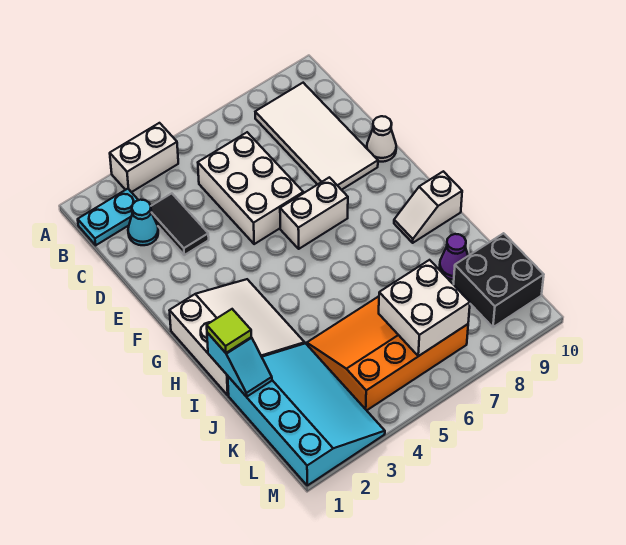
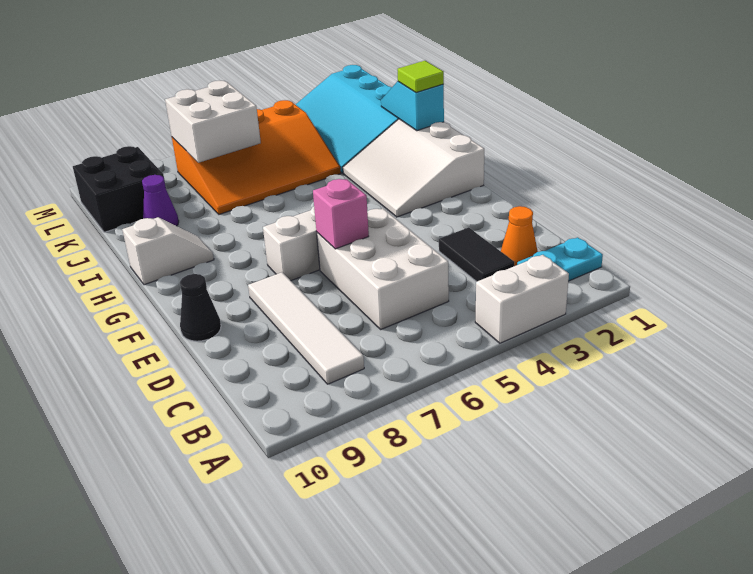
white tile B8:E9 level 1 -> white tile B8:E8 level 1
cyan cone C2 level 1 -> orange cone C2 level 1
none -> pink brick E6 level 2
white cone E10 level 1 -> black cone E10 level 1

